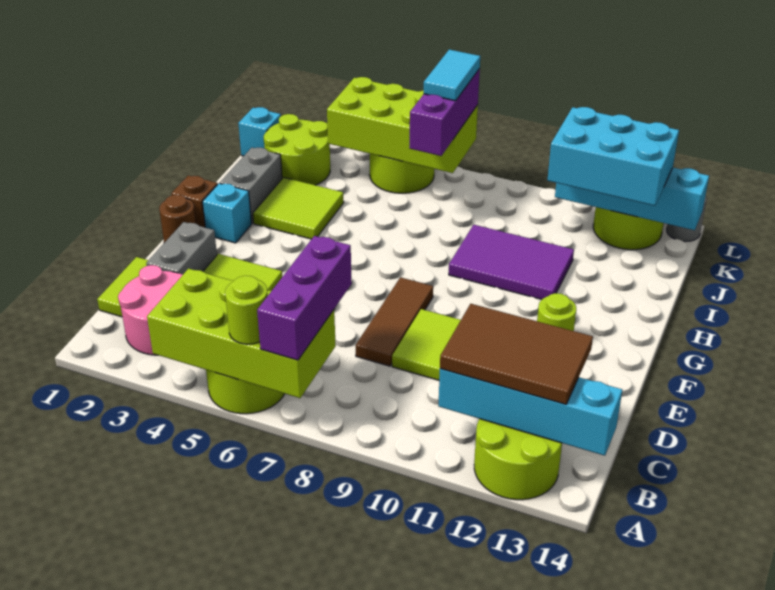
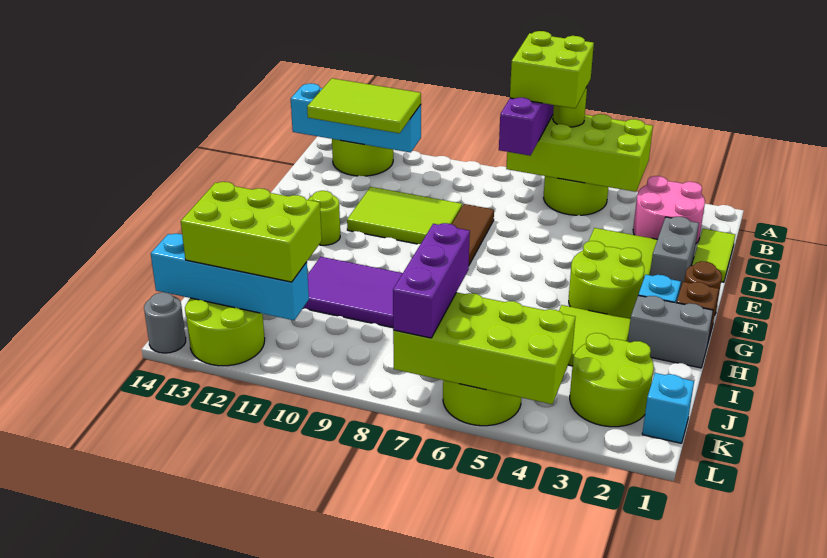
none -> lime brick A6:B7 level 4
brown tile B11:C13 level 3 -> lime tile B11:C13 level 3
none -> lime round brick F3:G4 level 1
grey brick H2:I2 level 1 -> grey brick H1:H2 level 1
cyan brick J11:K13 level 3 -> lime brick J11:K13 level 3
cyan tile K7:L7 level 4 -> none

